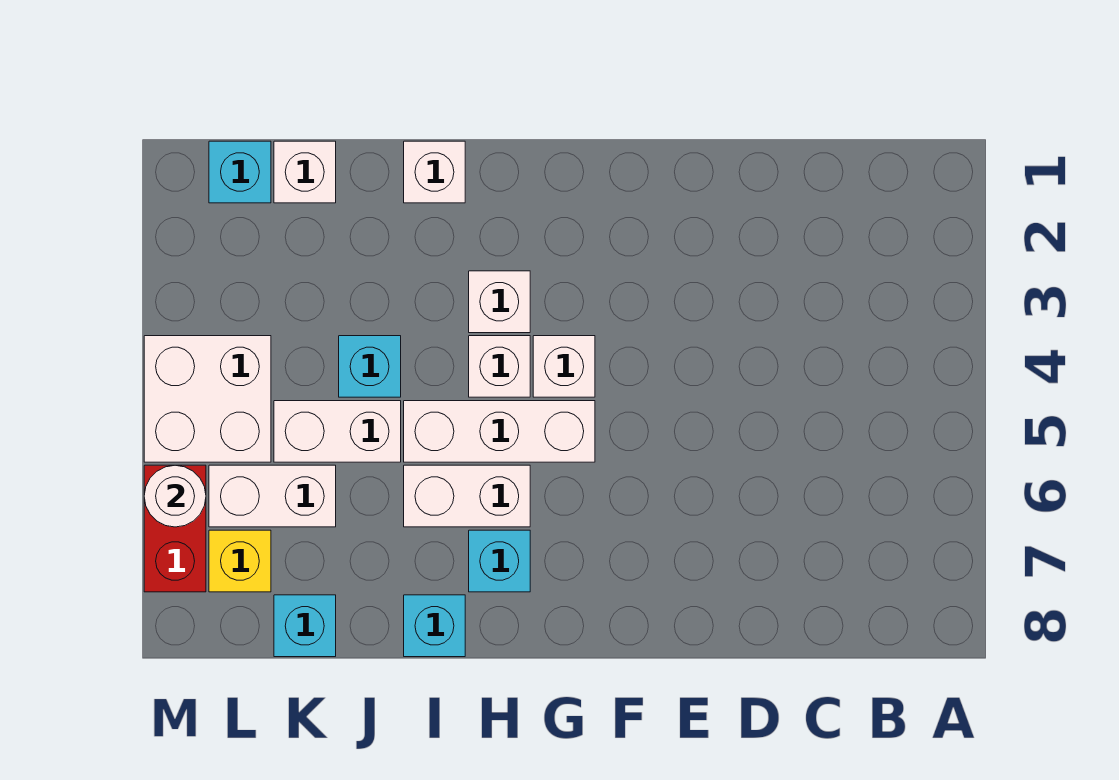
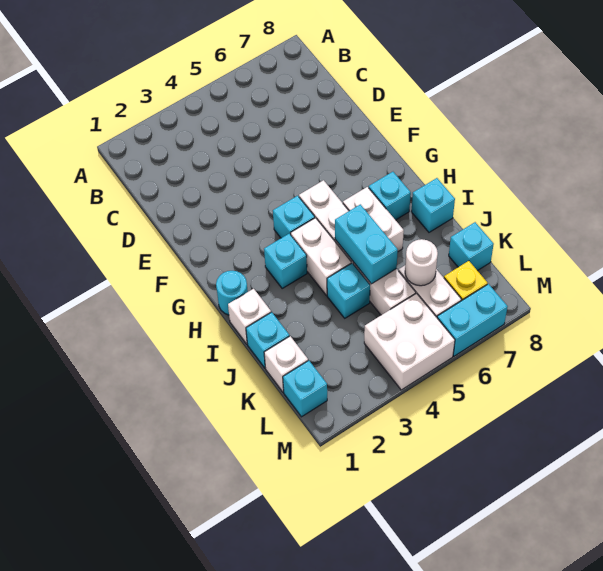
white brick G4 level 1 -> cyan brick G4 level 1
none -> cyan round brick H1 level 1
white brick H3 level 1 -> cyan brick H3 level 1
white brick H4 level 1 -> white brick H4:I4 level 1
none -> cyan brick I5:J5 level 2
none -> cyan brick J1 level 1
red brick M6:M7 level 1 -> cyan brick M6:M7 level 1
white round brick M6 level 2 -> white round brick K6 level 2

